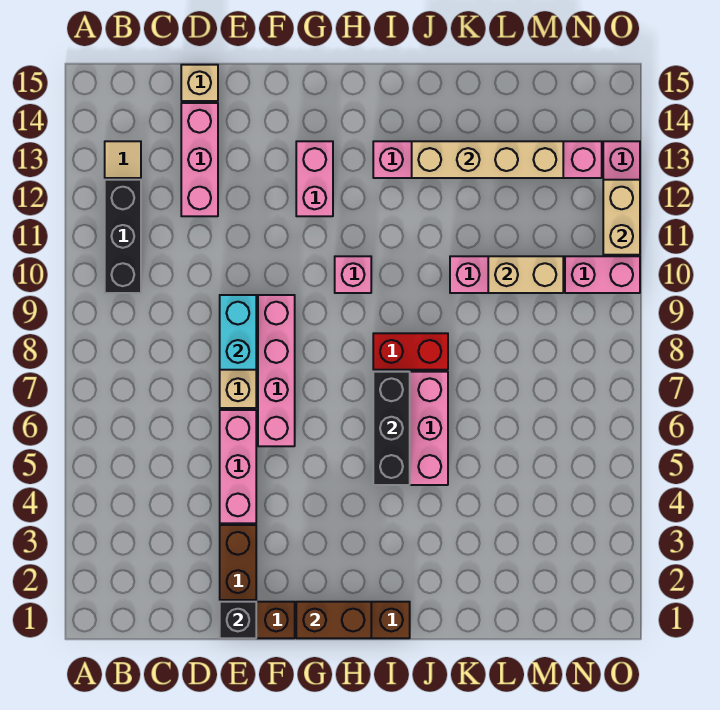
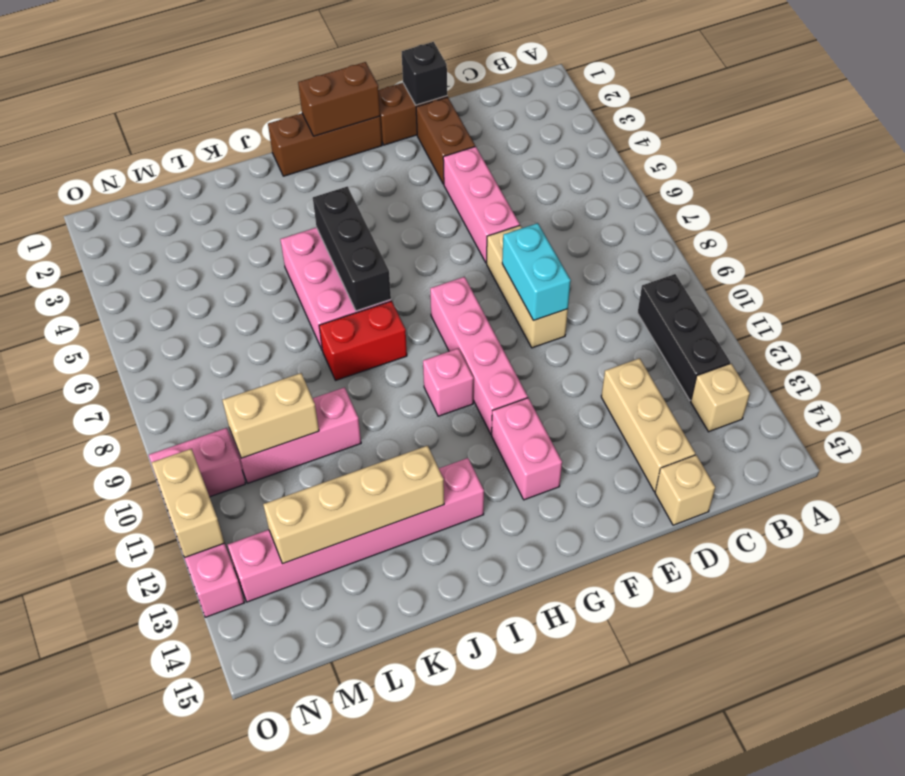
tan tile B13 level 1 -> tan brick B13 level 1
pink brick D12:D14 level 1 -> tan brick D12:D14 level 1
pink brick F6:F9 level 1 -> pink brick G8:G11 level 1

